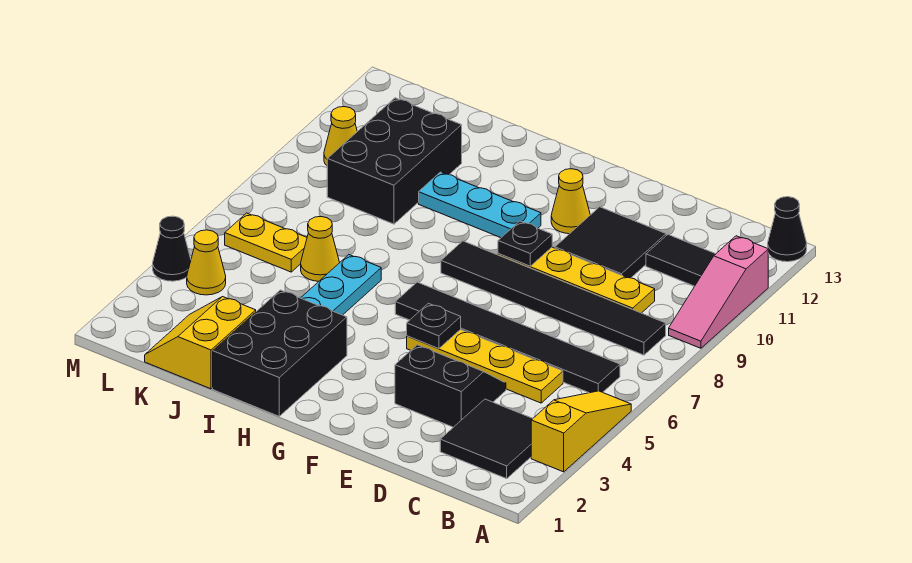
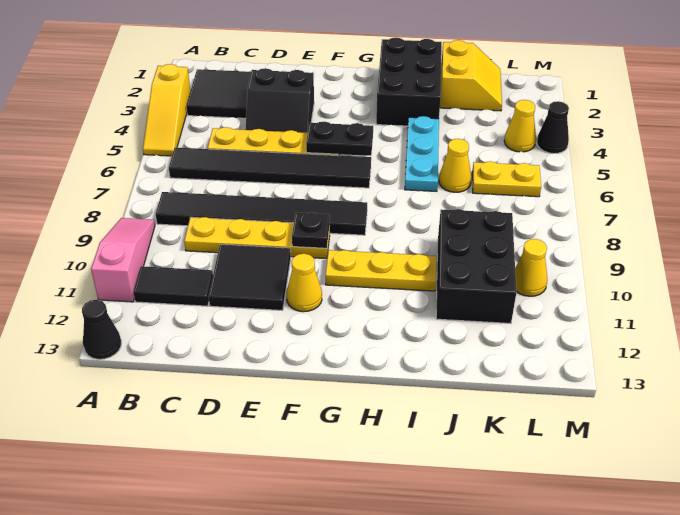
black plate F5 level 2 -> black plate F5:G5 level 2
cyan plate G10:I10 level 1 -> yellow plate G10:I10 level 1

